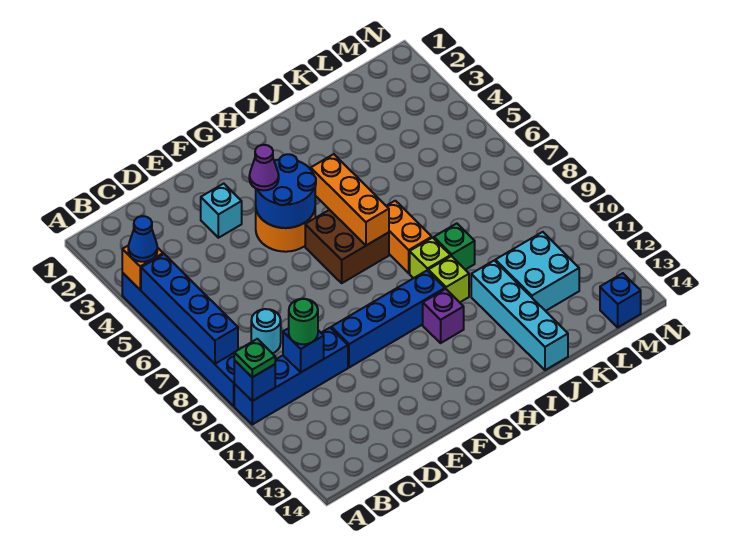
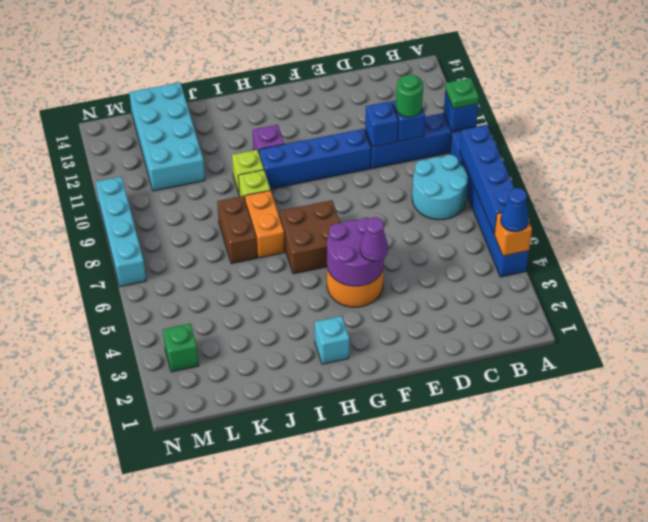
cyan round brick C8 level 1 -> cyan round brick B7:C8 level 1
cyan brick E3 level 1 -> cyan brick H2 level 1
blue round brick F4:G5 level 2 -> purple round brick F4:G5 level 2
orange brick H5:H7 level 2 -> none
none -> brown brick J7:J8 level 1
green brick J9 level 1 -> green brick M3 level 1
cyan brick J11:J14 level 1 -> cyan brick N7:N10 level 1
cyan brick K11:L12 level 1 -> cyan brick K11:L14 level 1
blue brick M14 level 1 -> blue brick D10 level 2

